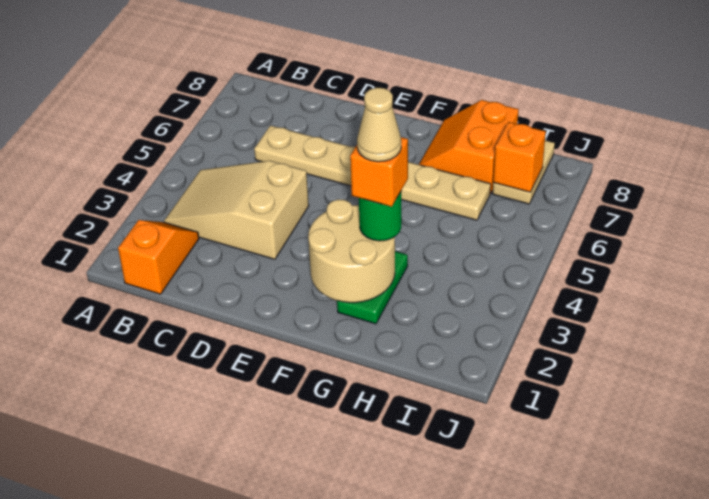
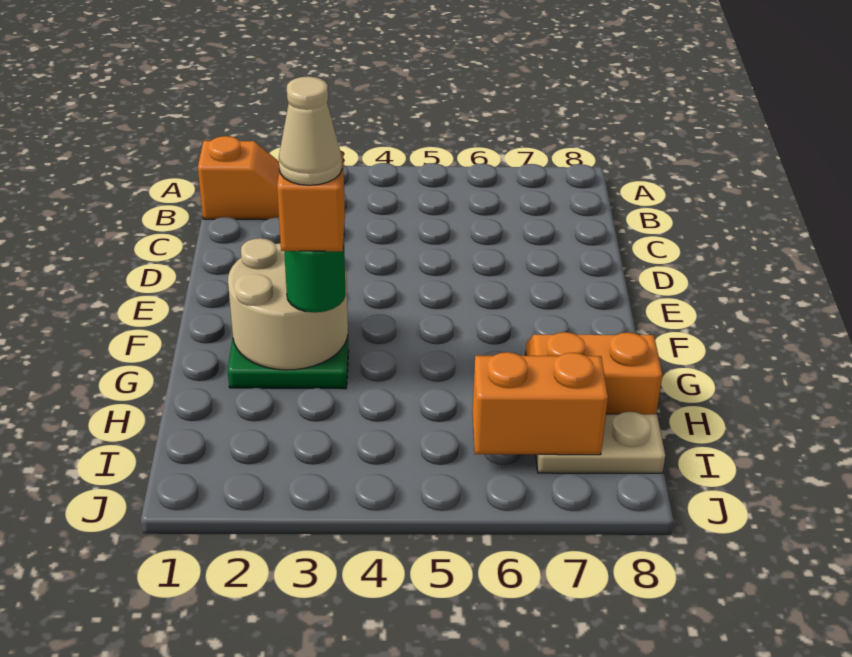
tan slope B3:D4 level 1 top D -> none
tan plate C6:H6 level 1 -> none
orange brick I7 level 2 -> orange brick I6:I7 level 2

